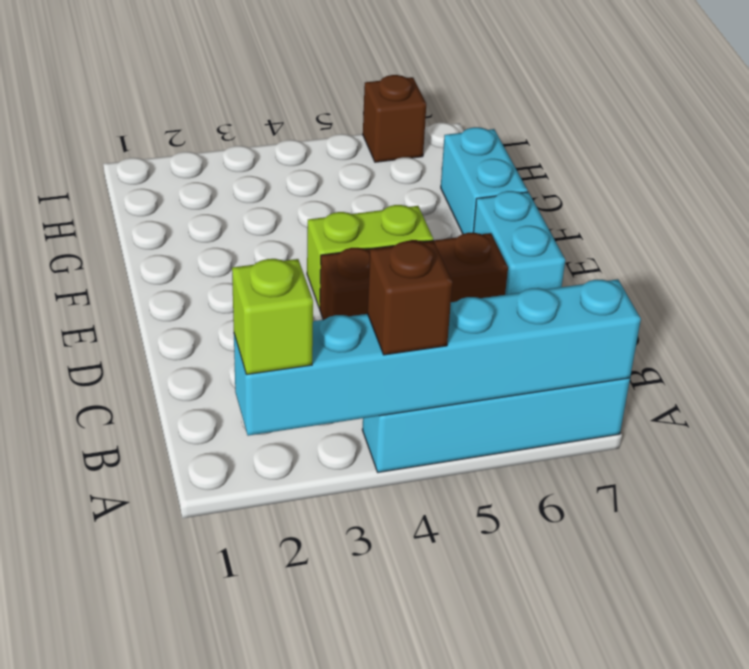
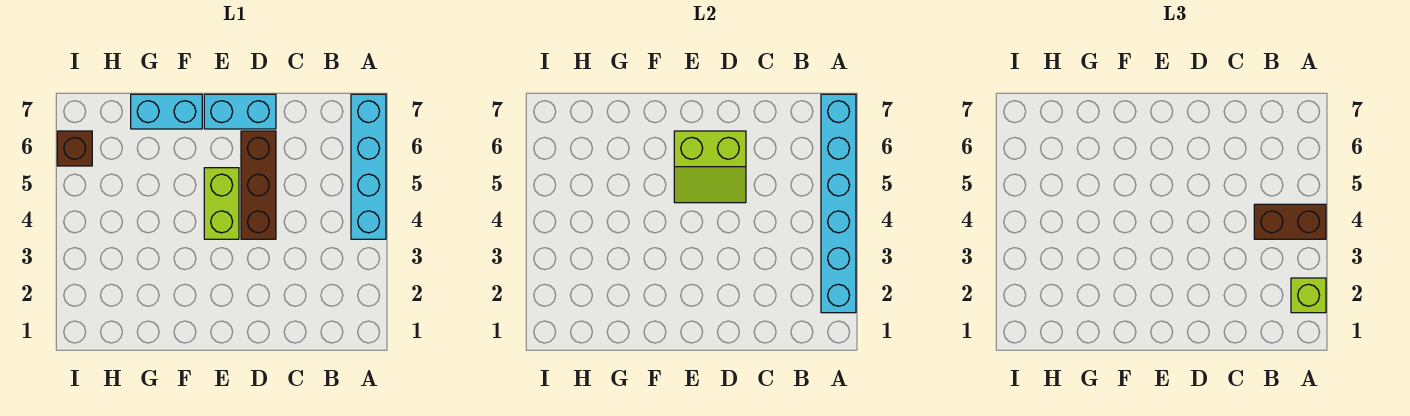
brown brick A4 level 3 -> brown brick A4:B4 level 3
none -> lime slope D5:E6 level 2 top 6

